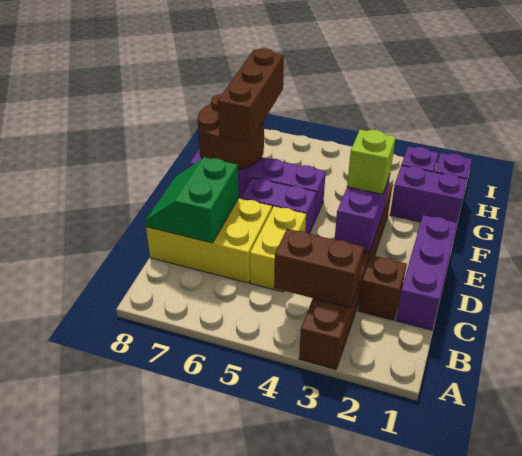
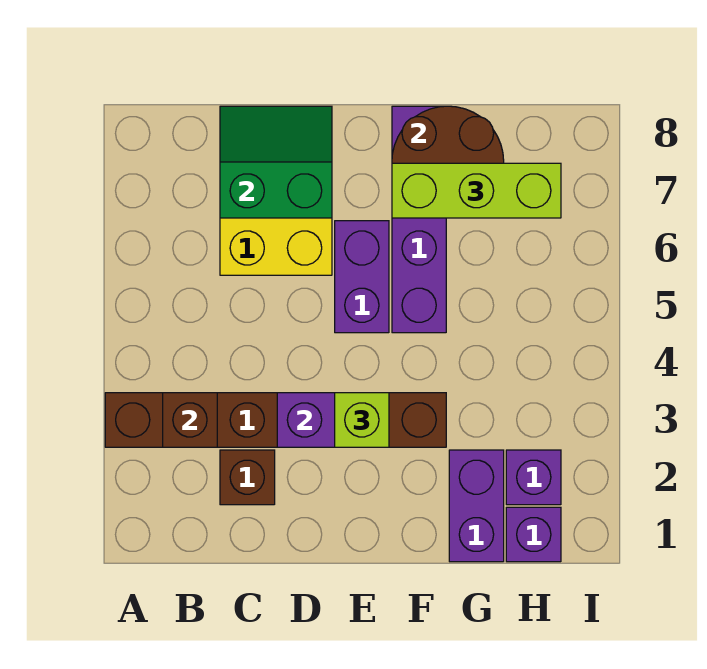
brown brick B3:B4 level 2 -> brown brick B3 level 2
purple brick C1:E1 level 1 -> none
yellow brick C5:D5 level 1 -> none
brown brick F7:H7 level 3 -> lime brick F7:H7 level 3

